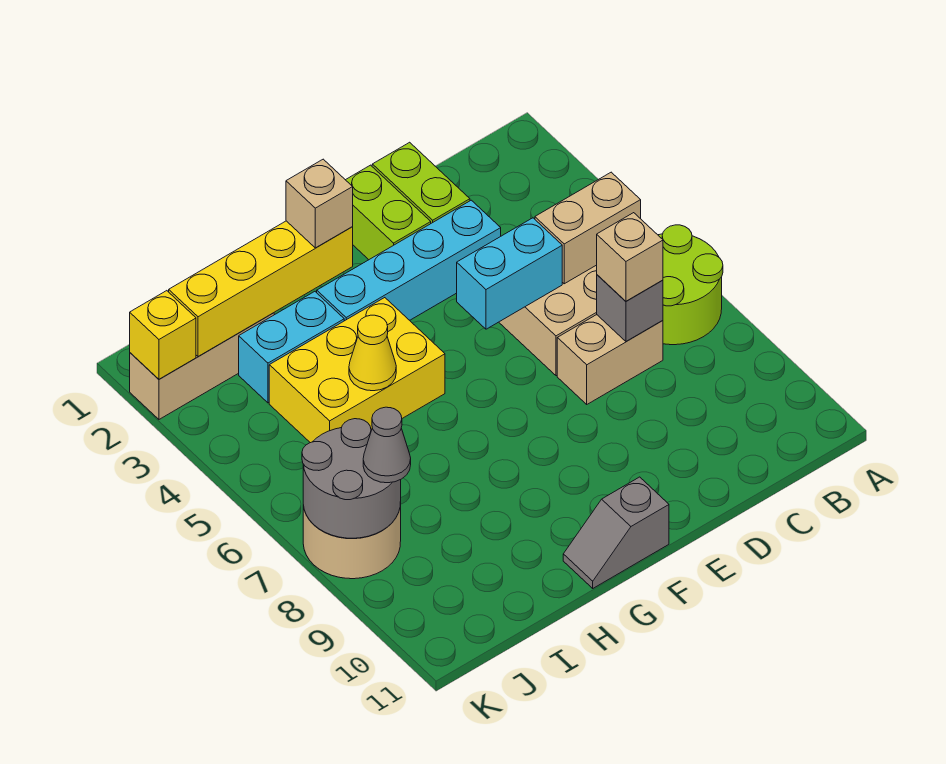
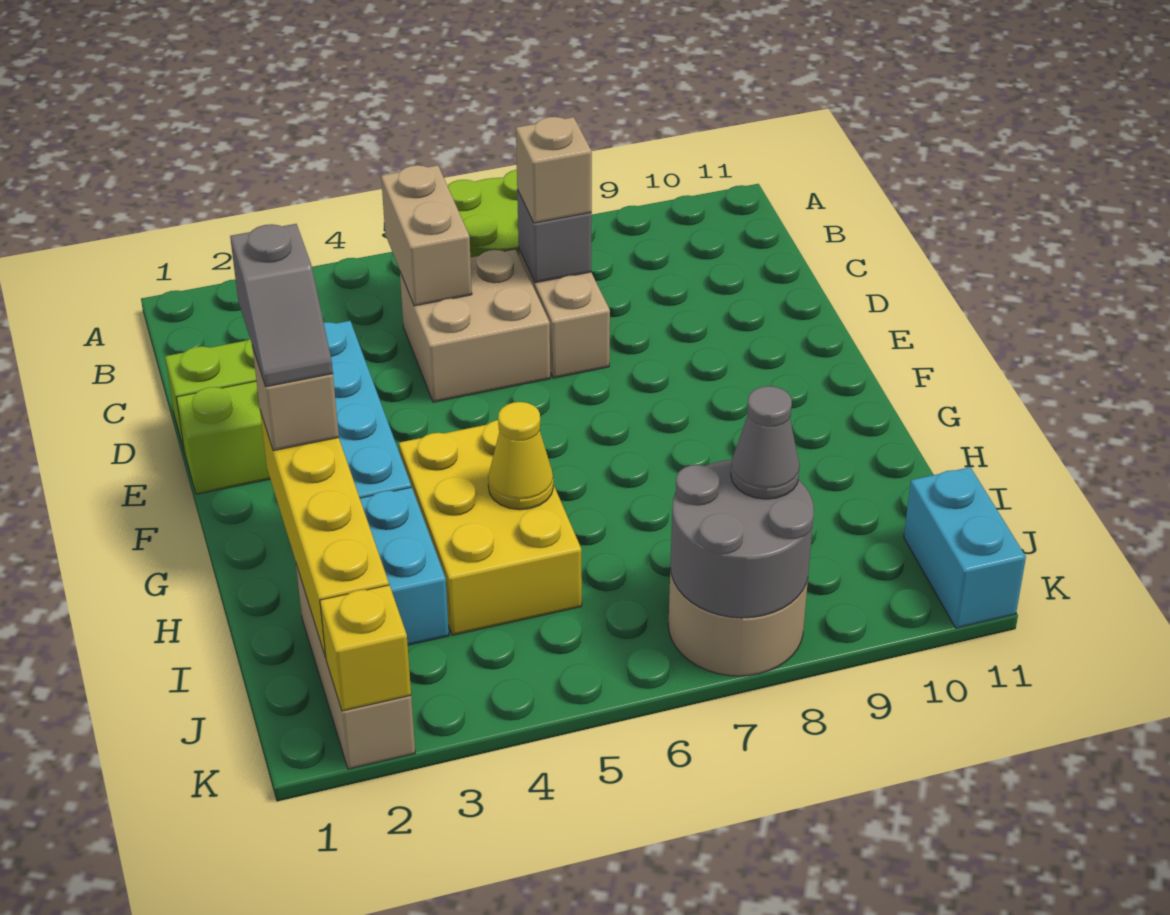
cyan brick D5:E5 level 2 -> cyan brick J11:K11 level 1
grey slope F11:G11 level 1 top F -> grey slope F2:G2 level 4 top F

